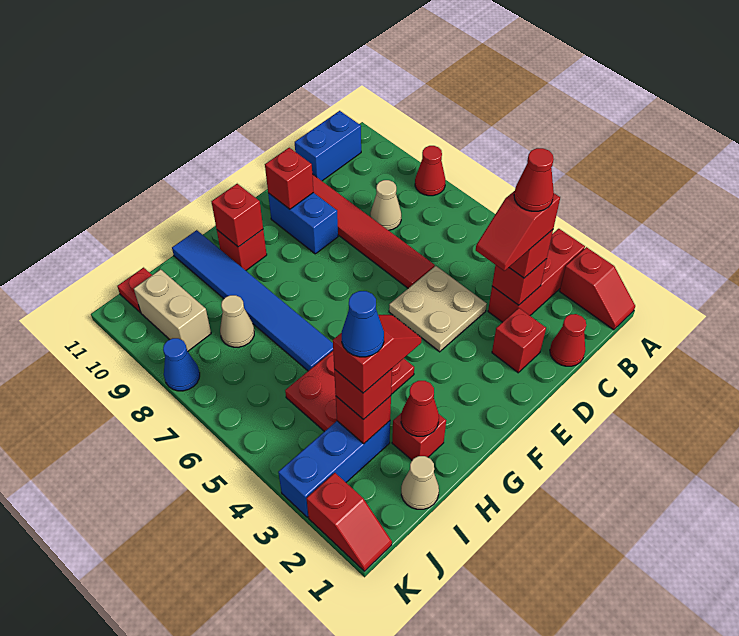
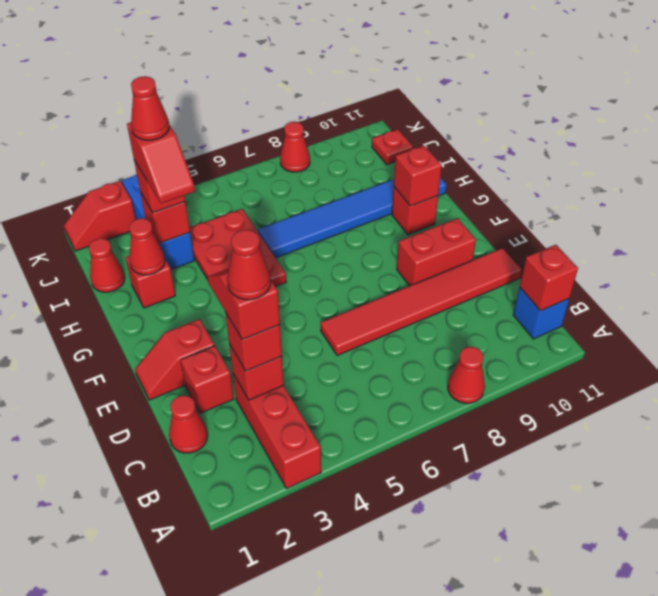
red slope A1:A2 level 1 top 2 -> red slope E1:E2 level 1 top 2
blue brick B11:C11 level 1 -> blue brick B11 level 1
tan cone C8 level 1 -> none
tan plate D4:E5 level 1 -> none
blue brick E9:E10 level 1 -> red brick E9:E10 level 1
red brick E10 level 2 -> red brick B11 level 2
tan cone I1 level 1 -> red cone I1 level 1
blue cone I3 level 5 -> red cone I3 level 5
tan cone I8 level 1 -> none
tan brick J9:J10 level 1 -> none
blue cone K8 level 1 -> red cone K8 level 1

